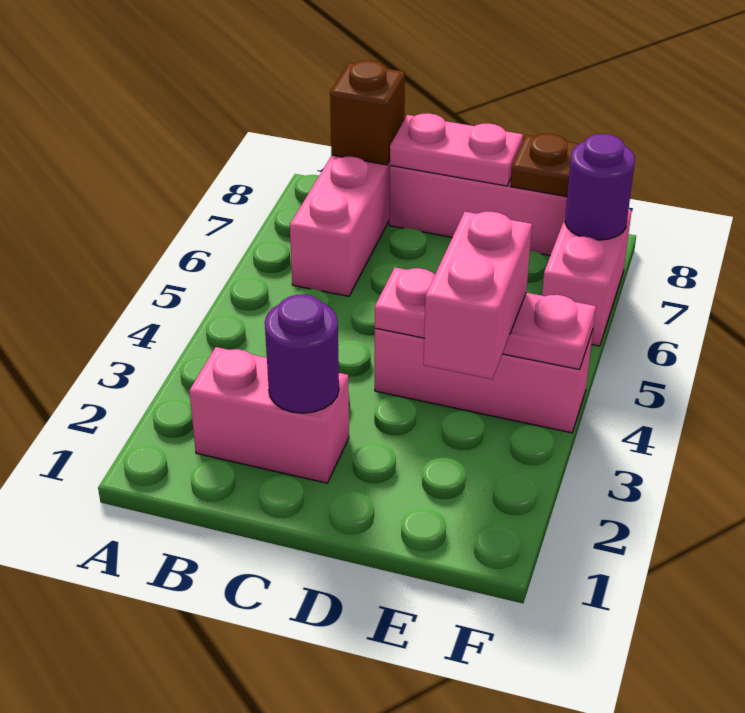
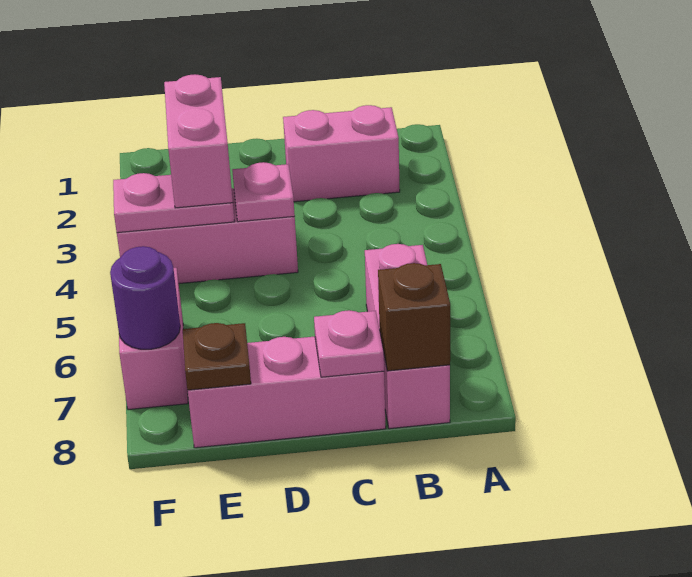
purple round brick C2 level 2 -> none
pink plate C8:D8 level 2 -> pink plate C8 level 2

